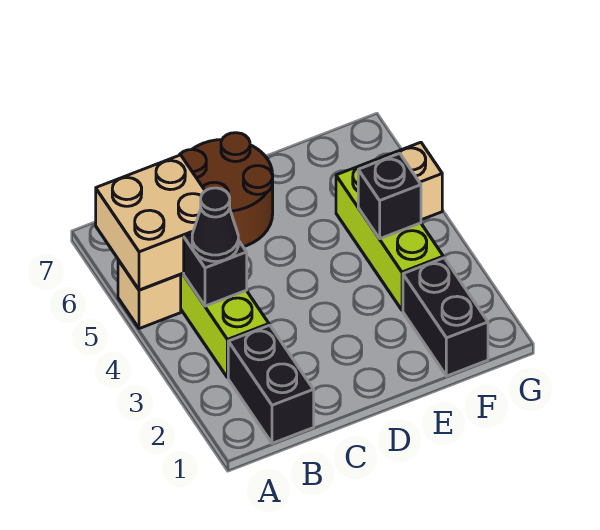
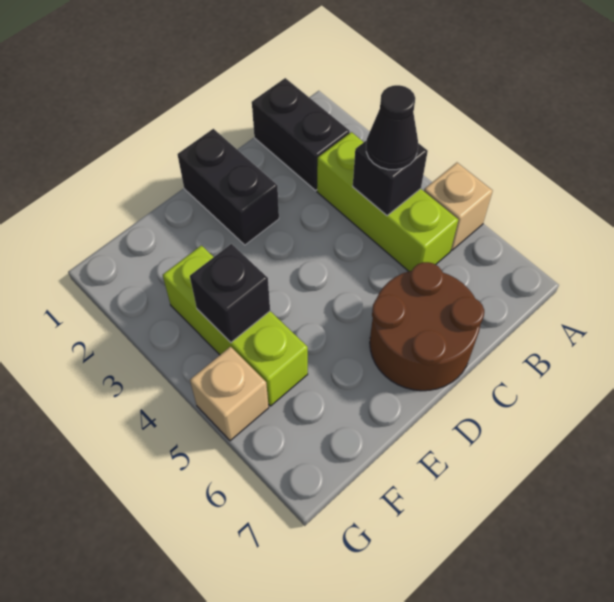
tan brick A5:B6 level 2 -> none
black brick F1:F2 level 1 -> black brick D1:D2 level 1

